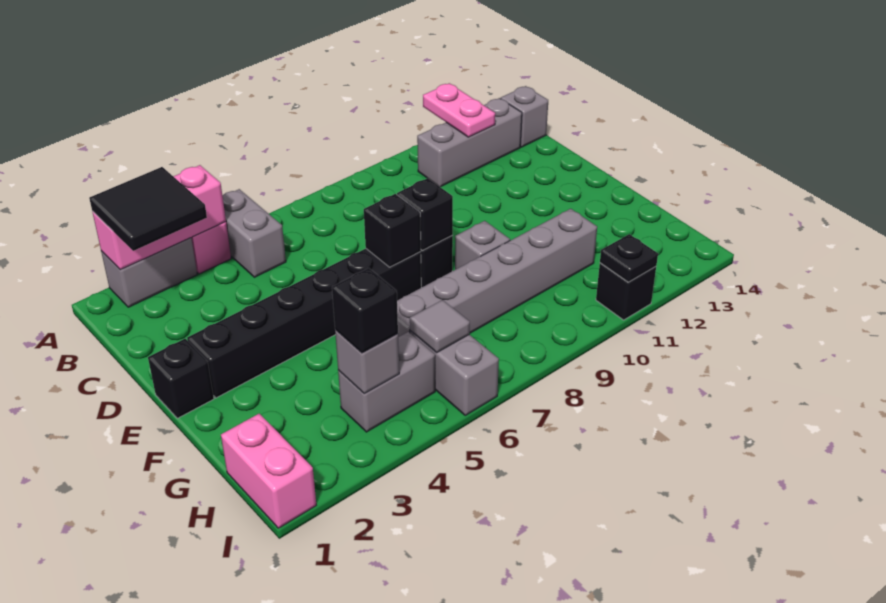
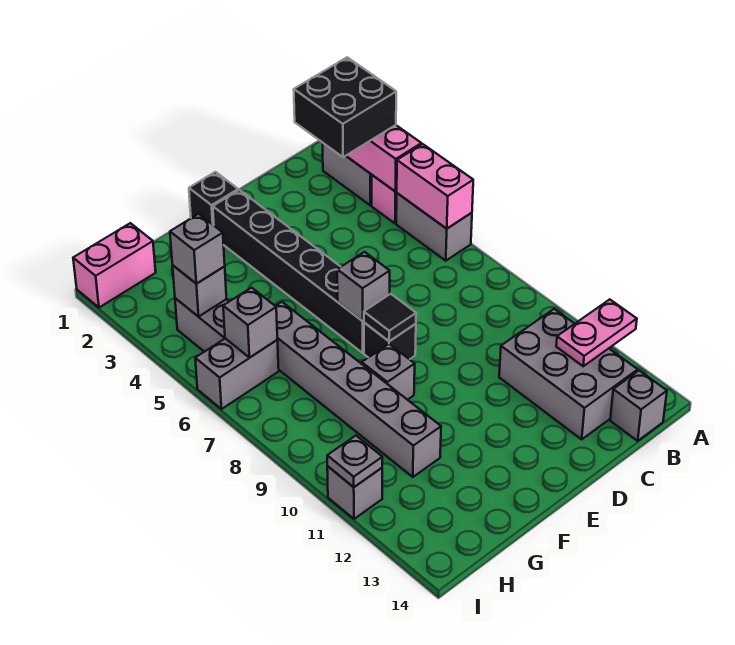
black tile A2:B3 level 3 -> black brick A2:B3 level 3
grey brick A5:B5 level 1 -> grey brick A5:A6 level 1
none -> pink brick A5:A6 level 2
grey brick B11:B13 level 1 -> grey brick B11:C13 level 1
black brick E7 level 2 -> grey brick E7 level 2
black brick E8 level 2 -> black tile E8 level 2
black brick H4 level 3 -> grey brick H4 level 3
grey tile H6 level 2 -> grey brick H6 level 2
black brick I11 level 1 -> grey brick I11 level 1
black plate I11 level 2 -> grey plate I11 level 2

